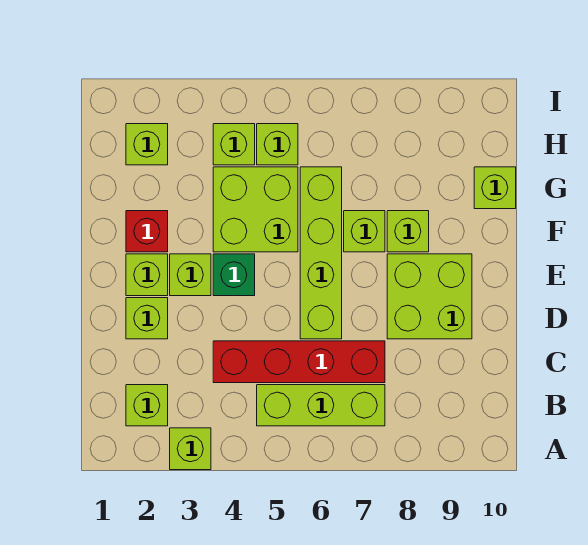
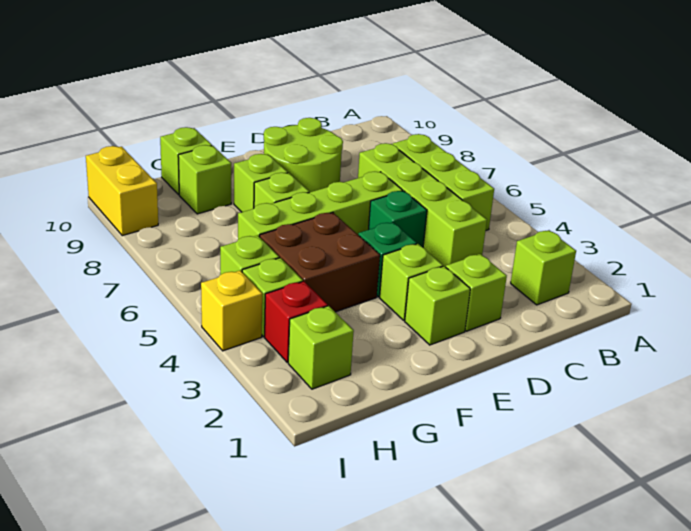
lime brick A3 level 1 -> lime brick G9 level 1
red brick C4:C7 level 1 -> lime brick C4:C7 level 1
none -> green brick D5 level 1
lime brick D8:E9 level 1 -> lime round brick D8:E9 level 1
red brick F2 level 1 -> red brick H3 level 1
lime brick F4:G5 level 1 -> brown brick F4:G5 level 1
none -> yellow brick I4 level 1
none -> yellow brick I9:I10 level 1

